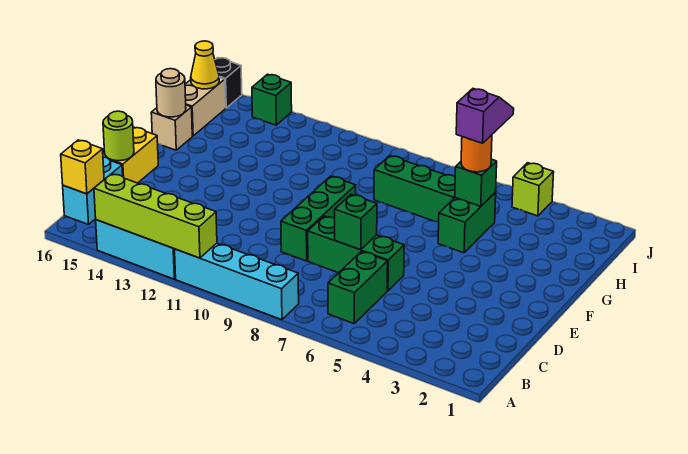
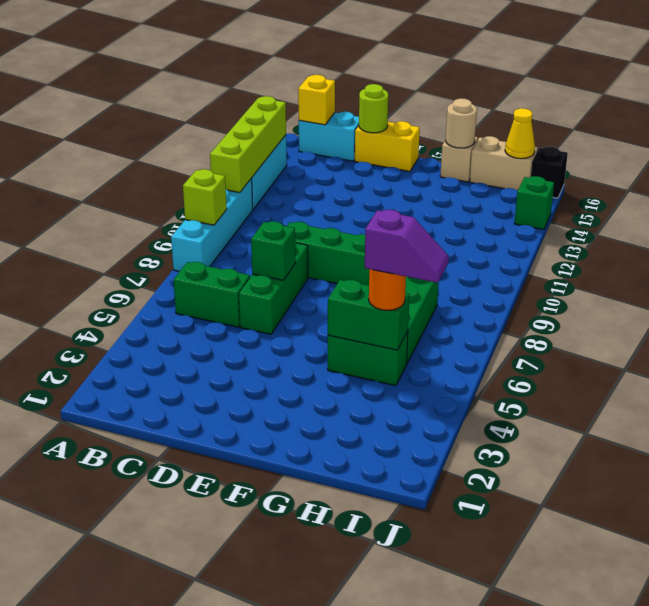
green brick H5 level 2 -> green brick G5:H5 level 2
lime brick J4 level 1 -> lime brick A9 level 2

